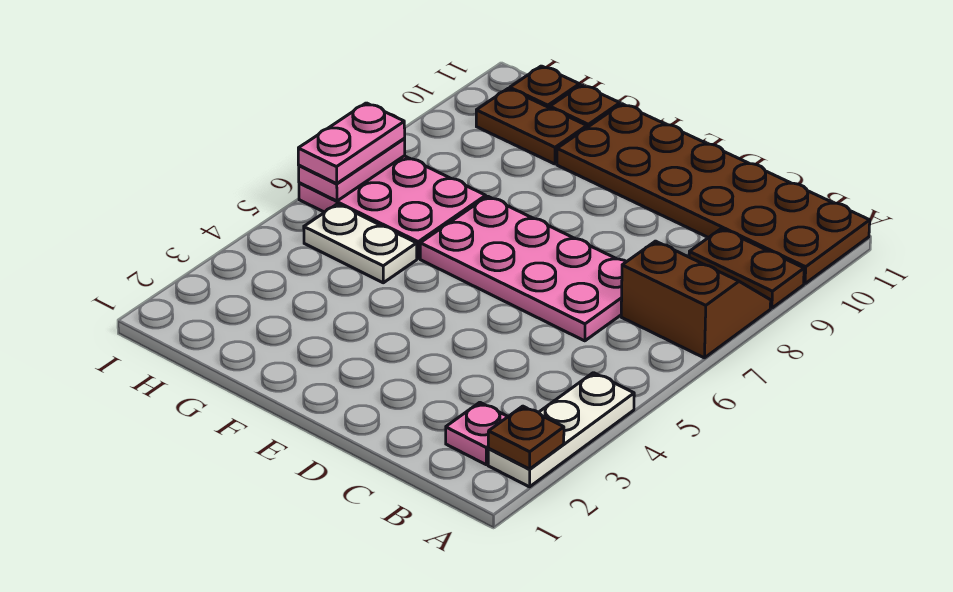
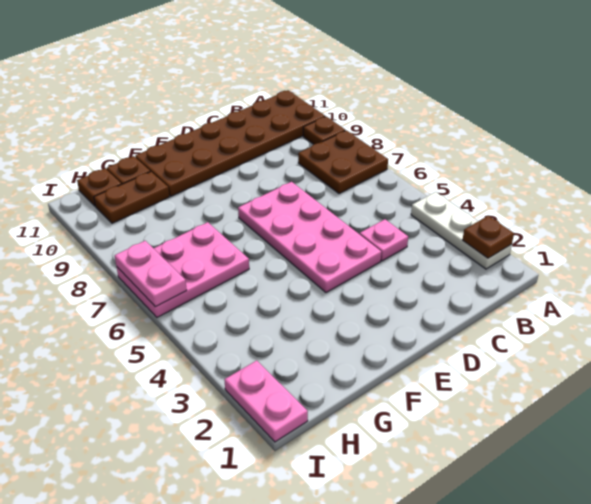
brown slope A7:B8 level 1 top 7 -> brown plate A7:B8 level 1
brown plate A9:B9 level 1 -> brown plate A9 level 1
pink plate B2 level 1 -> pink plate C4 level 1
pink plate C6:F7 level 1 -> pink plate D4:E7 level 1
white plate G5:H5 level 1 -> none
pink plate I6:I7 level 3 -> pink plate I1:I2 level 1

